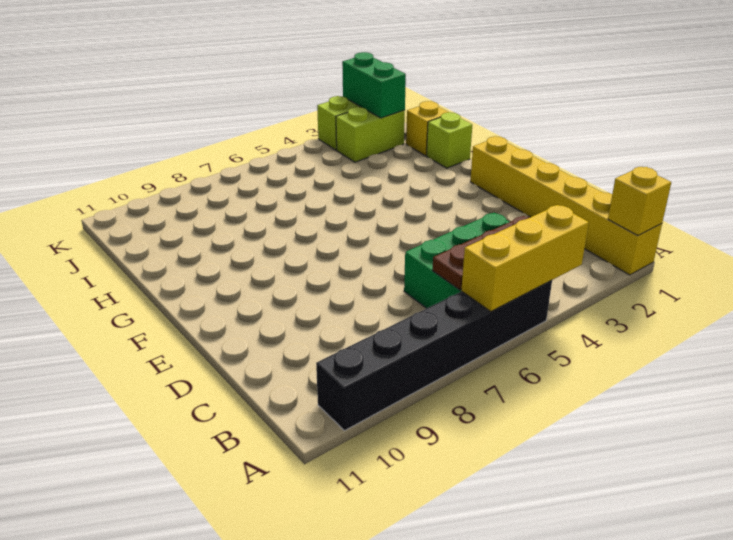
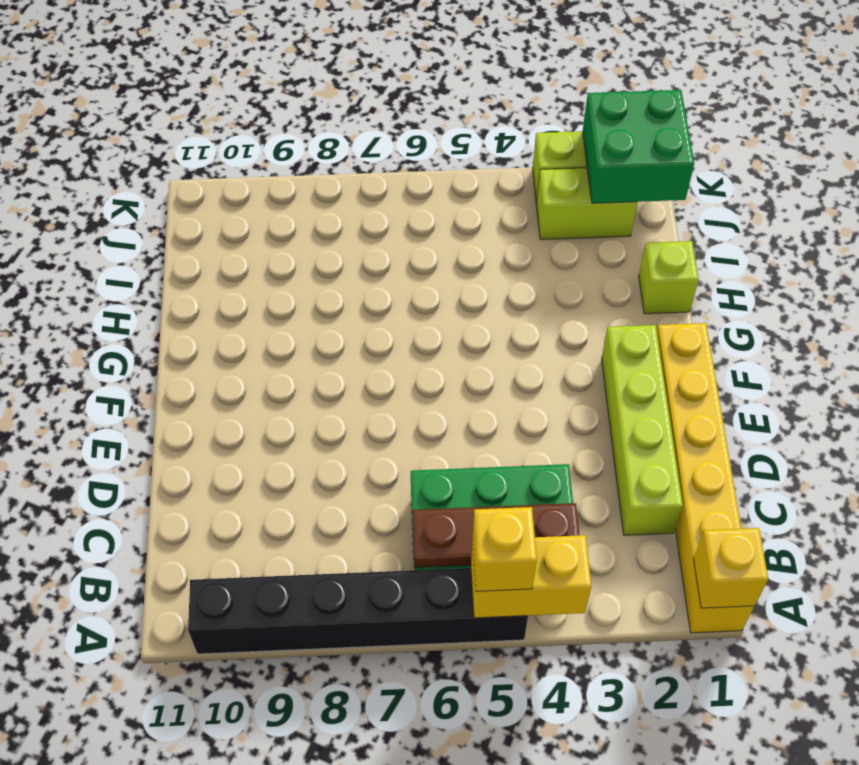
yellow brick A4:A6 level 2 -> yellow brick A4:A5 level 2
none -> lime brick C2:F2 level 1
yellow brick I1 level 1 -> yellow brick A5 level 3
green brick J2:K2 level 2 -> green brick J1:K2 level 2

